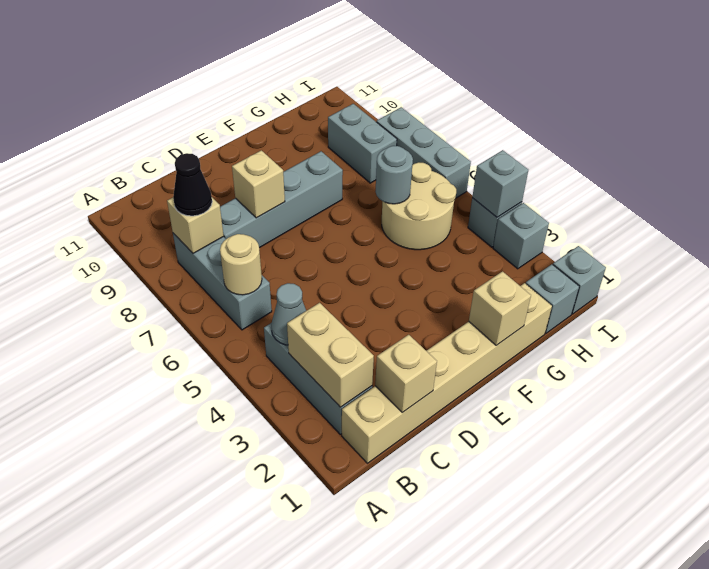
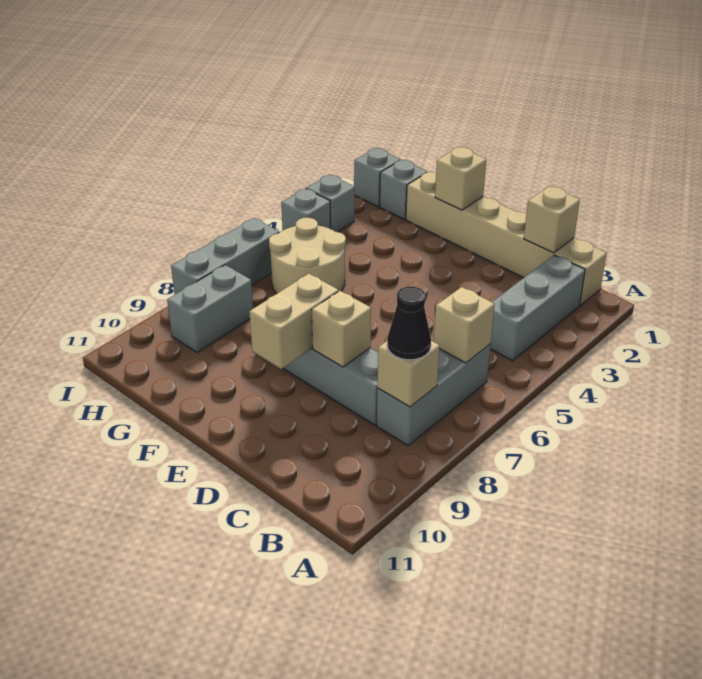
tan brick B2:B3 level 2 -> tan brick E8:E9 level 2
grey cone B4 level 2 -> none
tan round brick B6 level 2 -> tan brick B6 level 2
grey round brick G6 level 2 -> none
grey brick I4 level 2 -> none

